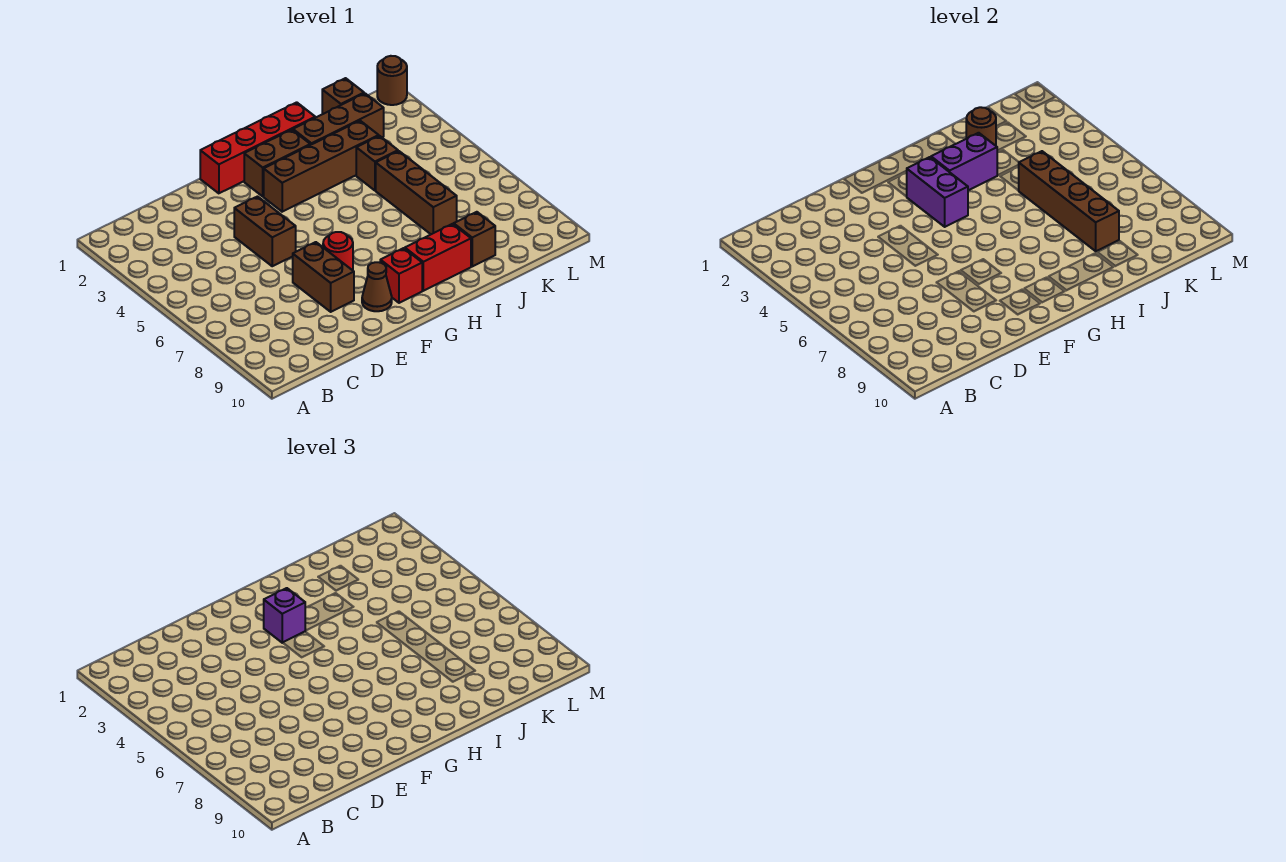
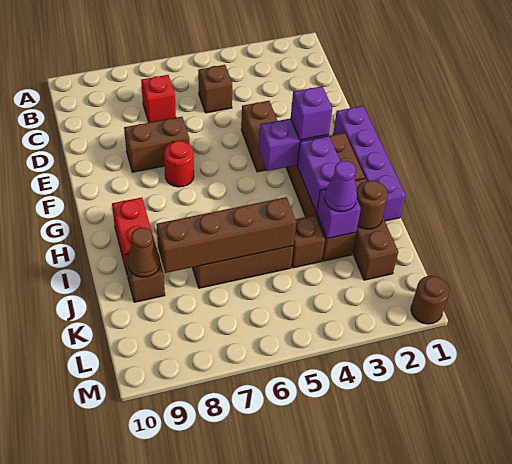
brown brick E4:E5 level 1 -> brown brick E4:F4 level 1
red brick F1:I1 level 1 -> purple brick F1:I1 level 1
brown cone F9 level 1 -> brown cone J9 level 2
red brick G9 level 1 -> red brick C7 level 1
none -> purple brick J3 level 2
none -> purple cone J3 level 3
brown brick K1 level 1 -> brown brick C5 level 1

